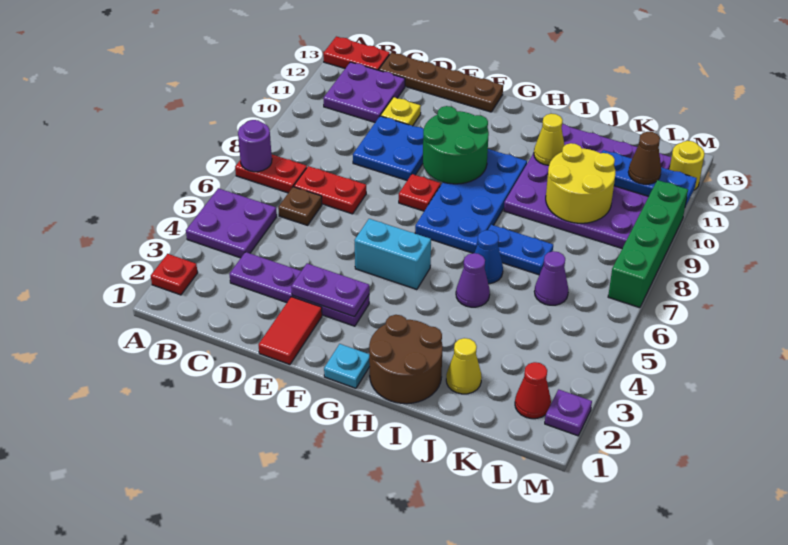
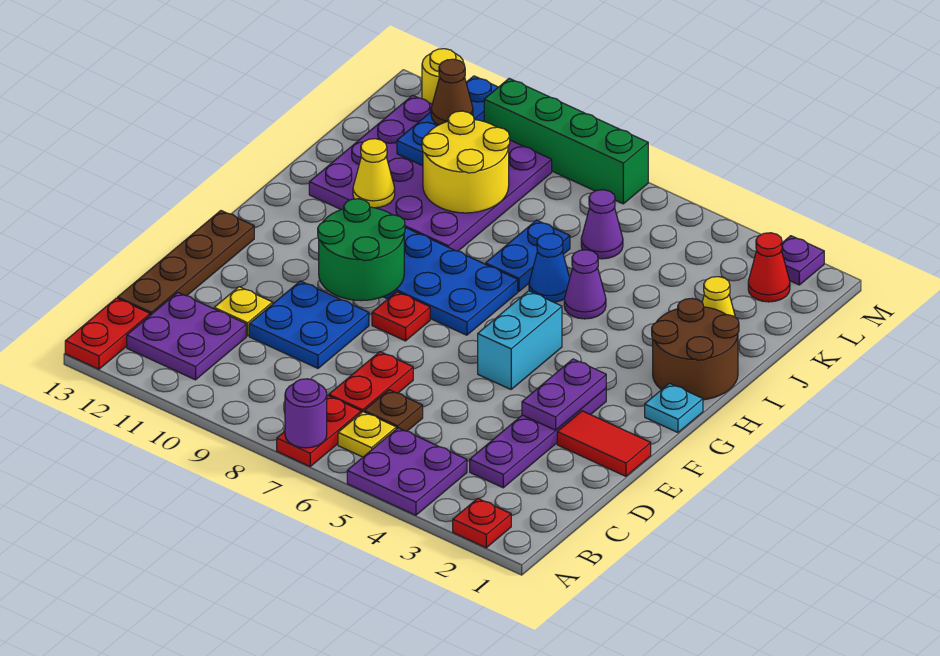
none -> yellow plate B6 level 1

